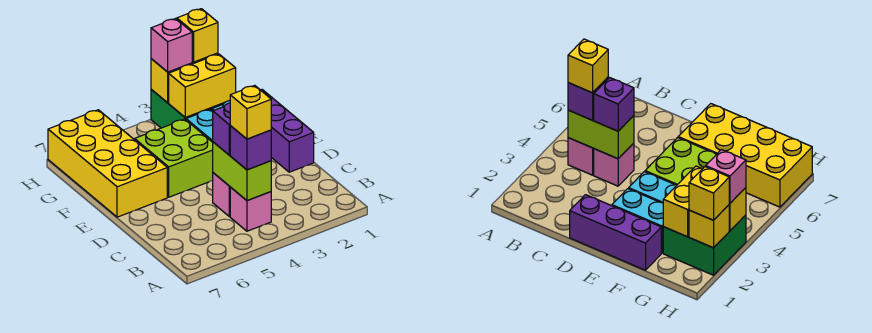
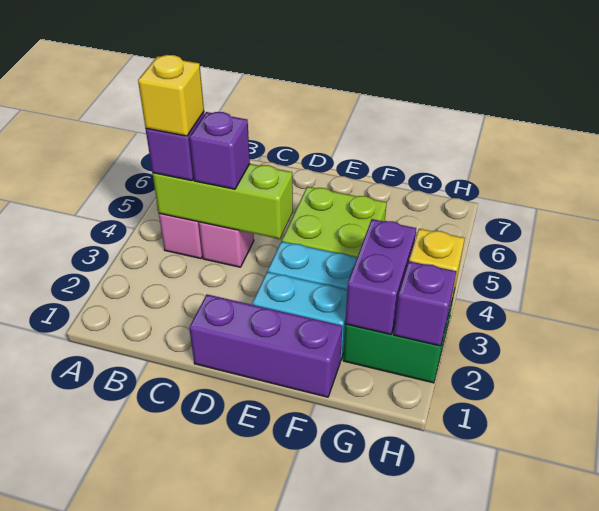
lime brick B4:C4 level 2 -> lime brick B4:D4 level 2
yellow brick E6:H7 level 1 -> none
yellow brick G2:G3 level 2 -> purple brick G2:G3 level 2
yellow brick H2 level 2 -> purple brick H2 level 2
yellow brick H2 level 3 -> none
pink brick H3 level 3 -> none

